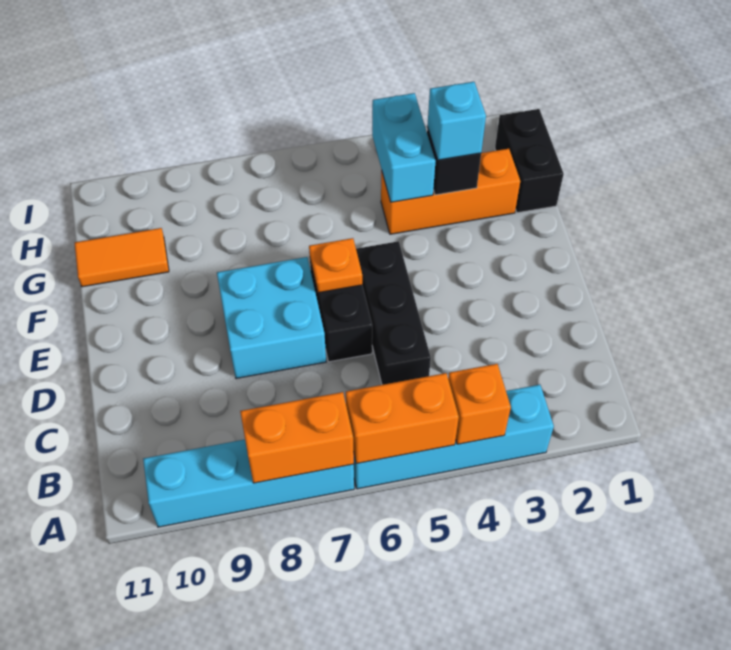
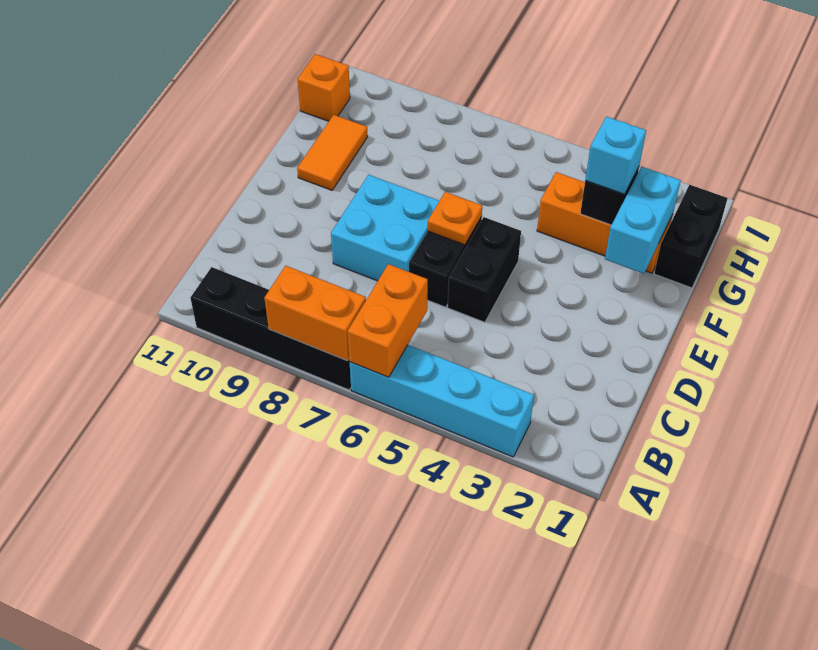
orange brick A4 level 2 -> orange brick H11 level 1
orange brick A5:A6 level 2 -> orange brick A6:B6 level 2
cyan brick A7:A10 level 1 -> black brick A7:A10 level 1
black brick C5:E5 level 1 -> black brick D5:E5 level 1
cyan brick G4:H4 level 2 -> cyan brick F2:G2 level 2
orange tile G10:G11 level 1 -> orange tile F10:G10 level 1

